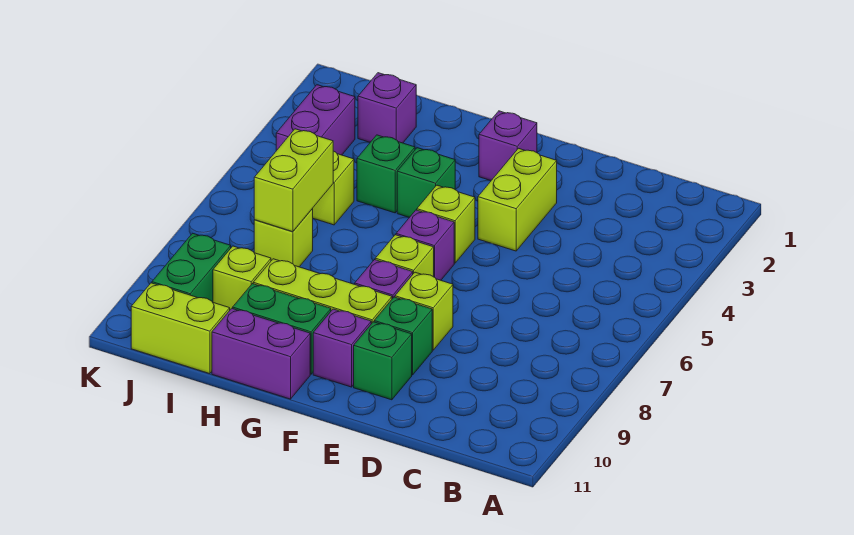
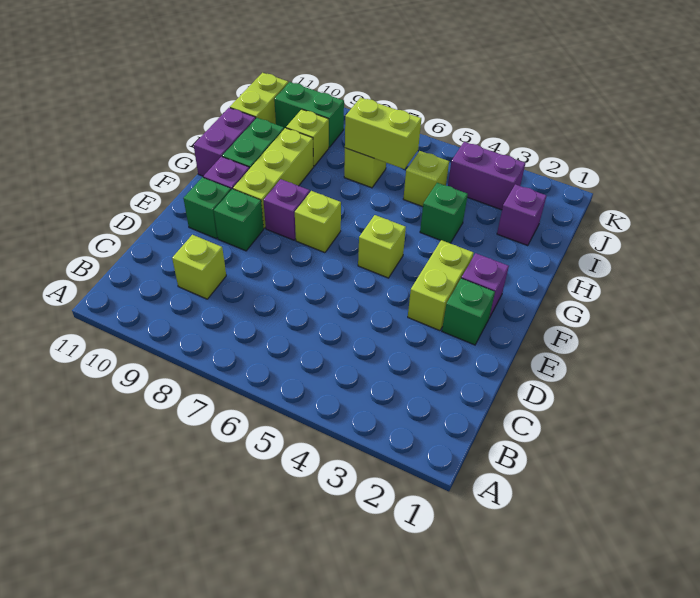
lime brick E3:E4 level 1 -> lime brick E3:F3 level 1
lime brick E8 level 1 -> lime brick C9 level 1
purple brick F6 level 1 -> none
green brick G4 level 1 -> green brick E2 level 1

